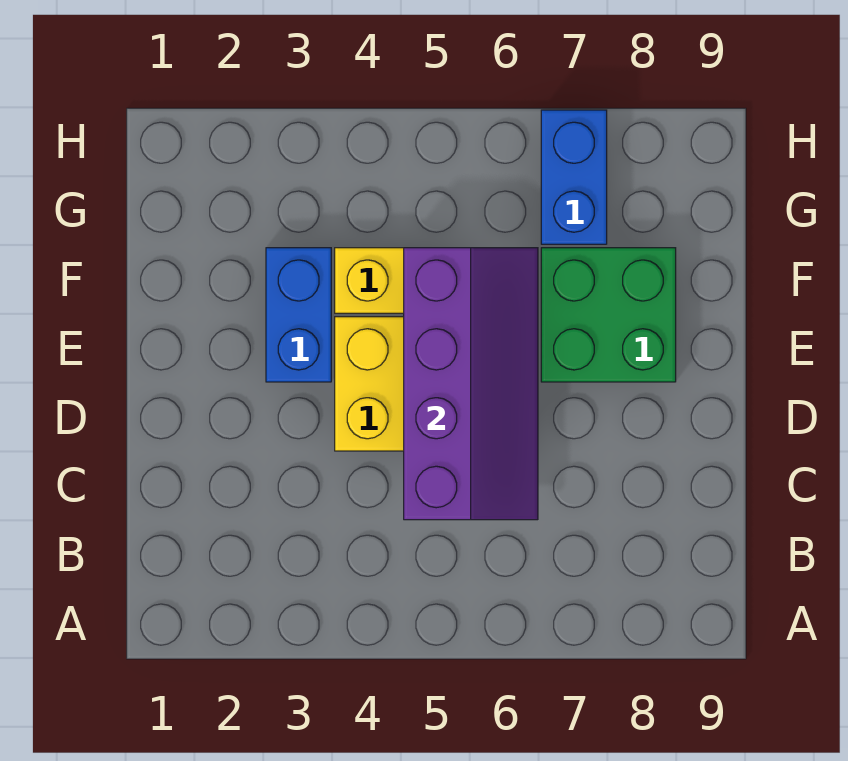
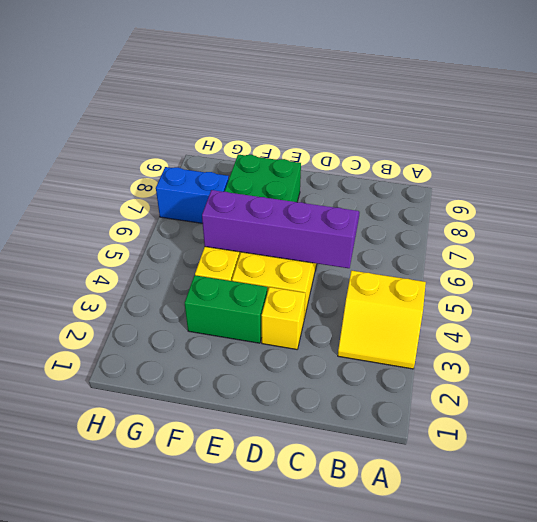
none -> yellow slope A3:B4 level 1 top 4
none -> yellow brick D3 level 1
blue brick E3:F3 level 1 -> green brick E3:F3 level 1

